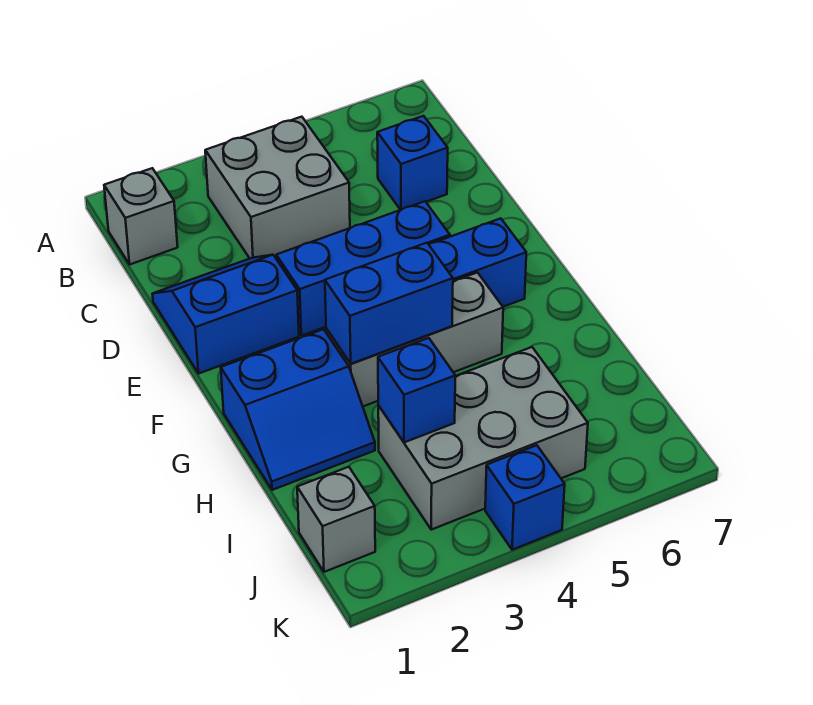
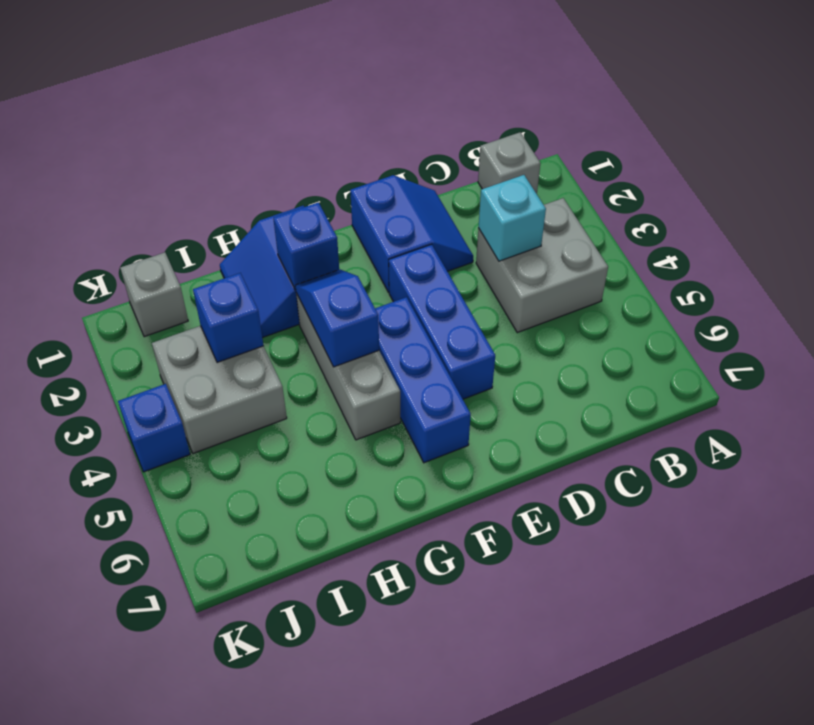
none -> cyan brick C3 level 2
blue brick C6 level 1 -> blue brick G2 level 2
blue brick G3:G4 level 2 -> blue slope G3:G4 level 2 top 4
grey brick I3:J5 level 1 -> grey brick I3:J4 level 1

